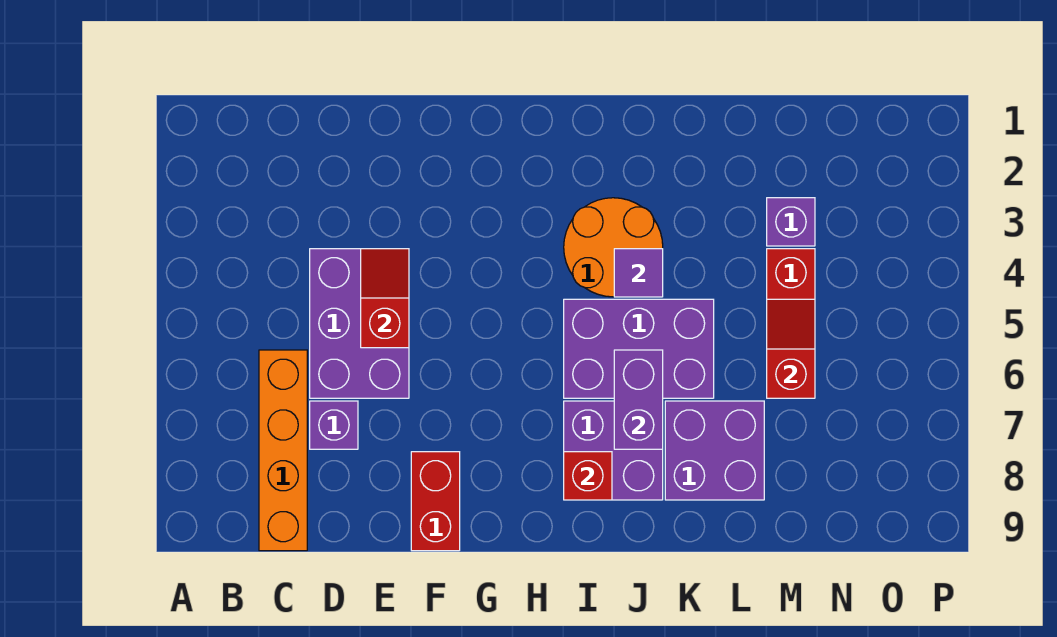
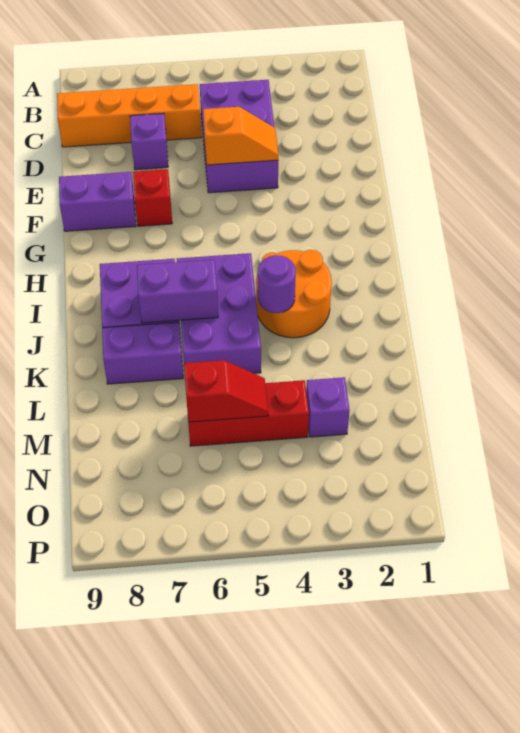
purple brick D4:E6 level 1 -> purple brick C4:E5 level 1
red slope E4:E5 level 2 top 5 -> orange slope E4:E5 level 2 top 5
red brick F8:F9 level 1 -> purple brick F8:F9 level 1
red brick I8 level 2 -> red brick F7 level 1
purple tile J4 level 2 -> purple round brick J4 level 2
purple brick K7:L8 level 1 -> purple brick K7:K8 level 1

